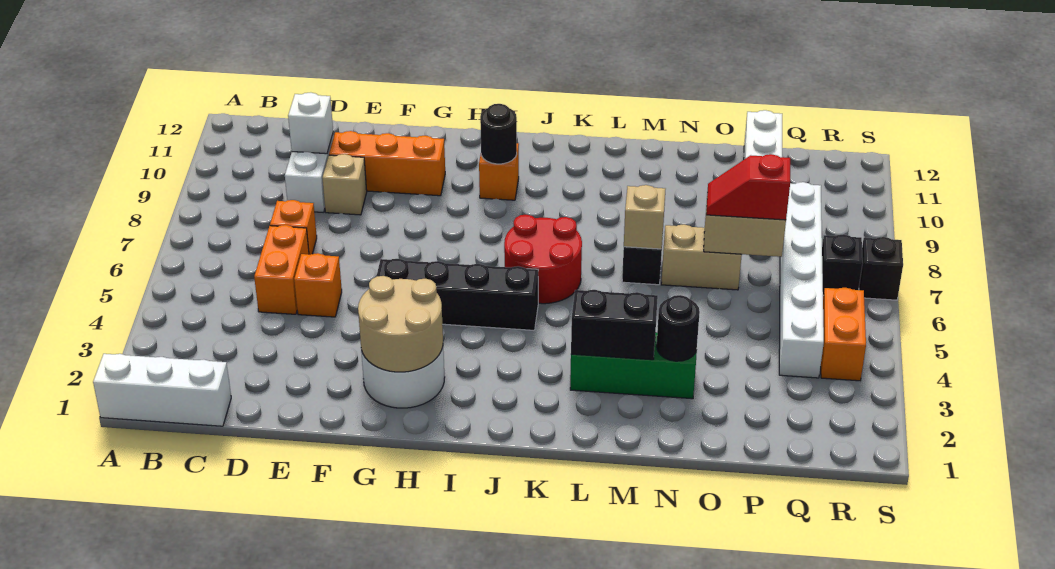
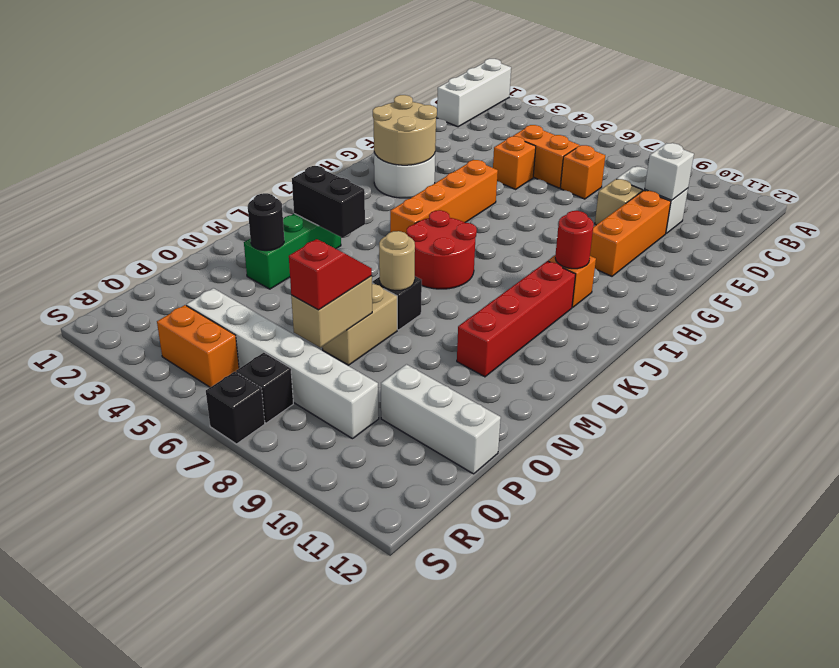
black brick G5:J5 level 1 -> orange brick G5:J5 level 1
black round brick I10 level 2 -> red round brick I10 level 2
none -> red brick J10:M10 level 1
black brick L3:M3 level 2 -> black brick L3:L4 level 2
tan brick M7 level 2 -> tan round brick M7 level 2

